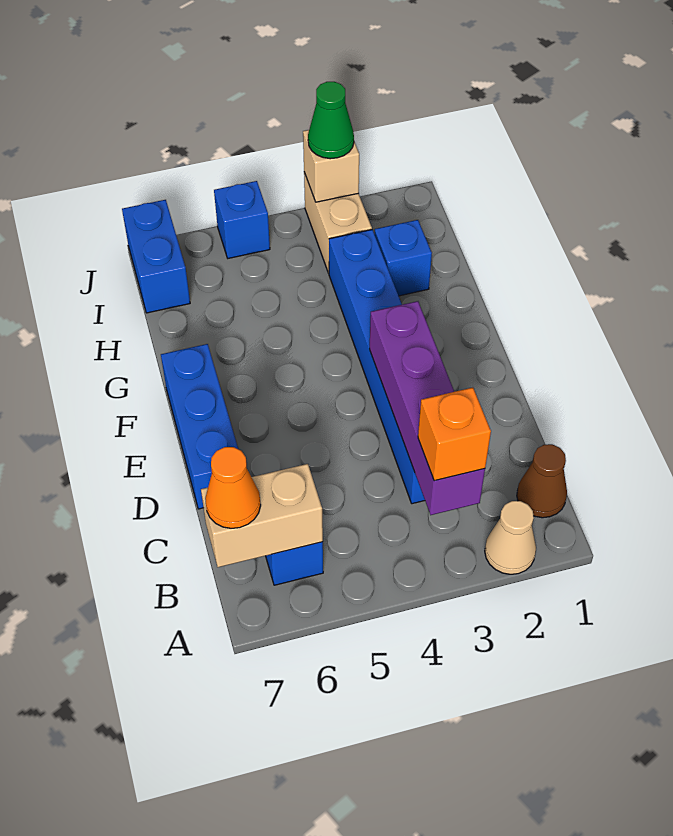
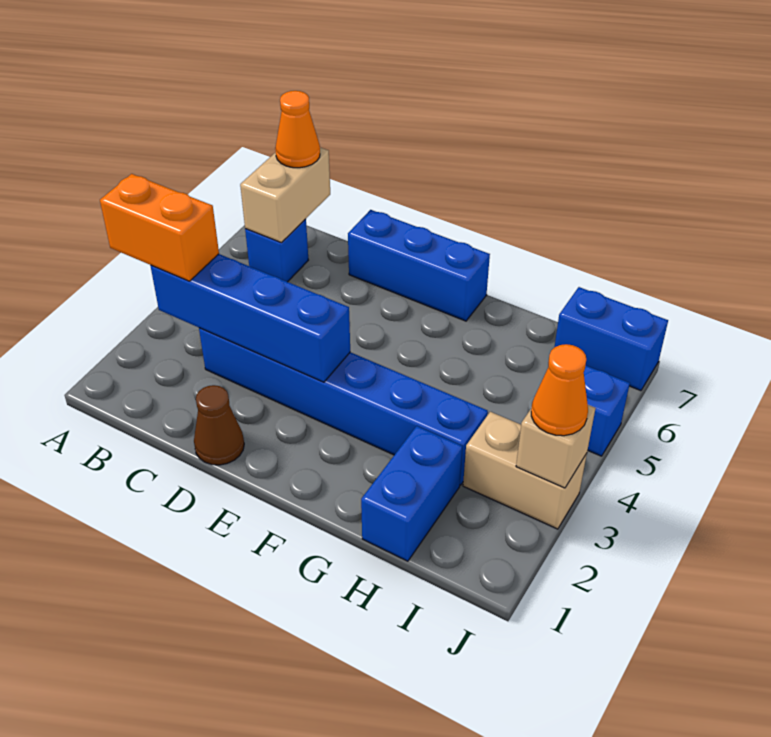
tan cone A2 level 1 -> none
brown cone B1 level 1 -> brown cone D1 level 1
purple brick B3:E3 level 2 -> blue brick B3:E3 level 2
orange brick B3 level 3 -> orange brick A3:B3 level 3
blue brick H2 level 1 -> blue brick H1:H2 level 1
green cone J3 level 3 -> orange cone J3 level 3

